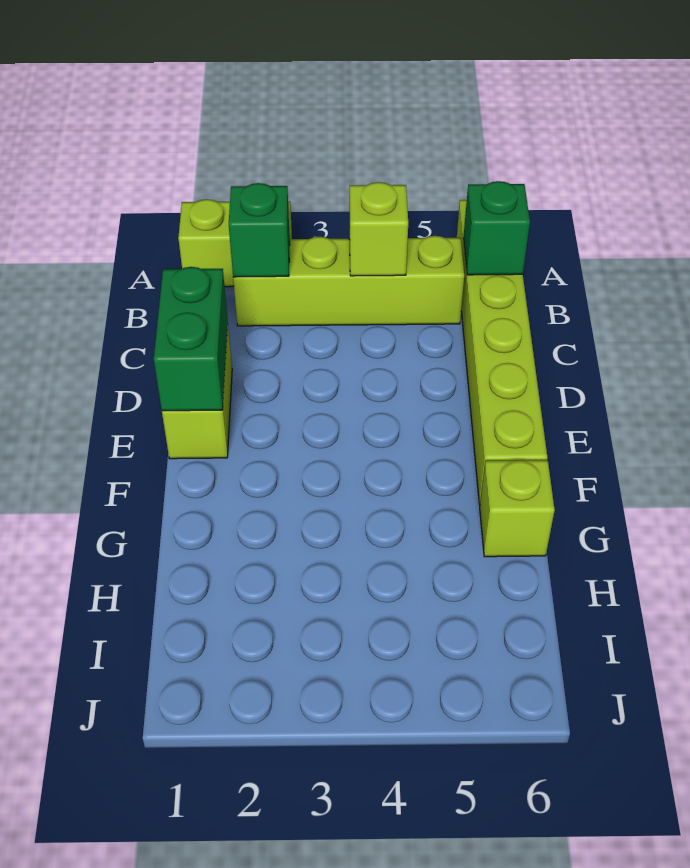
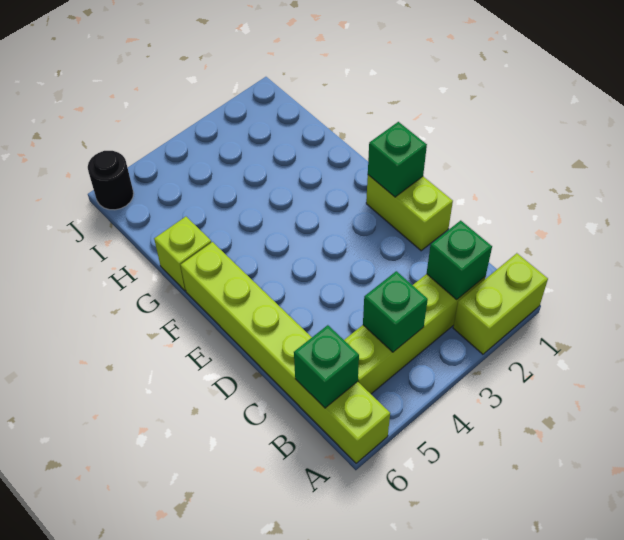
lime brick B4 level 2 -> green brick B4 level 2
green brick D1:E1 level 2 -> green brick E1 level 2
none -> black round brick J6 level 1

